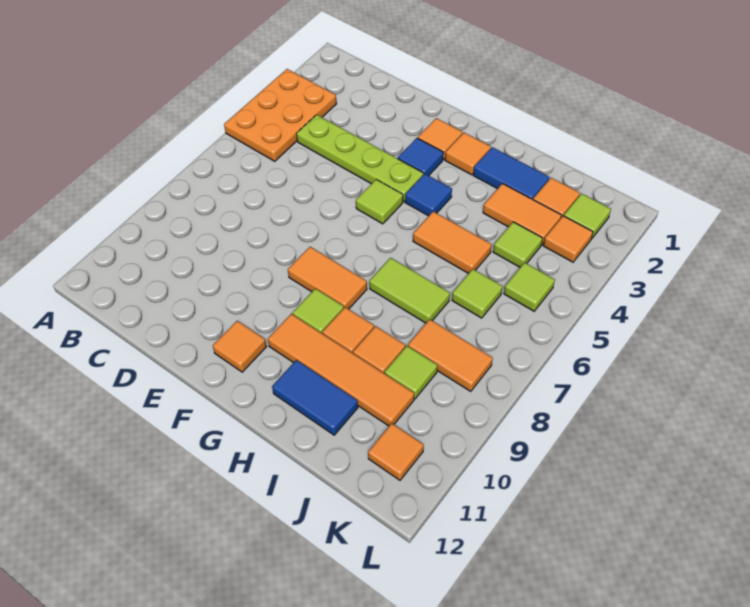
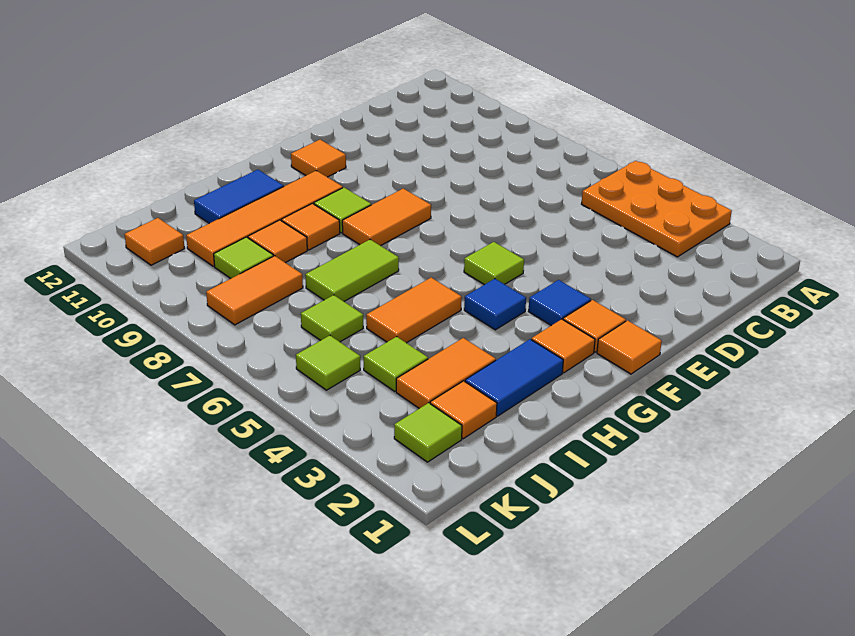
lime plate C4:F4 level 1 -> none
orange tile K3 level 1 -> orange tile F1 level 1

